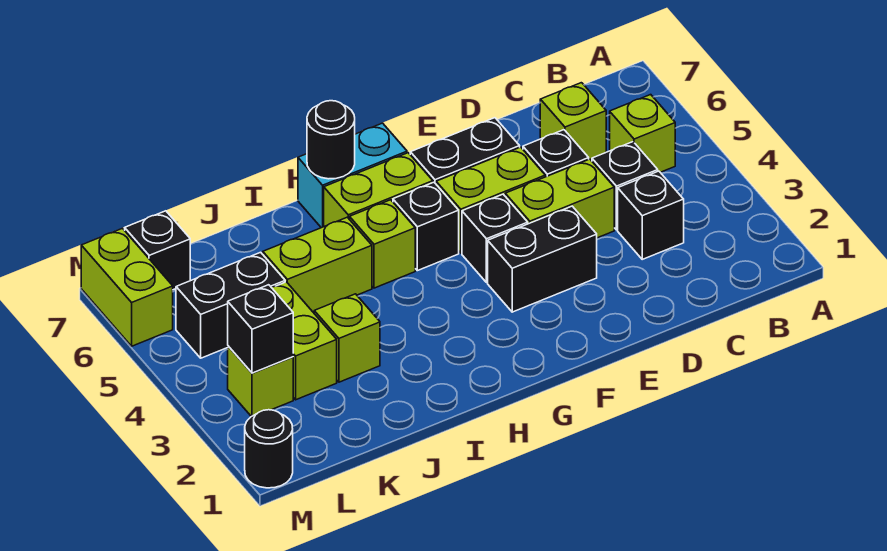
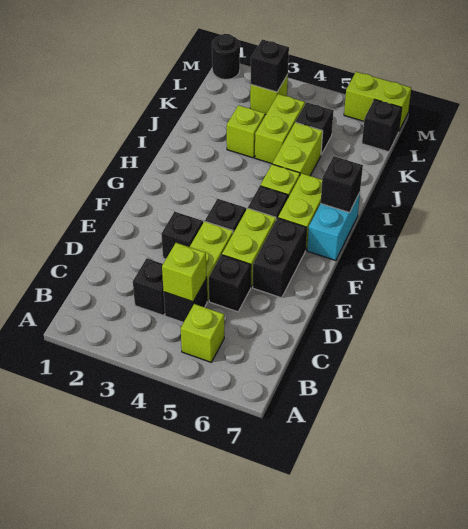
lime brick C6 level 1 -> lime brick C4 level 2
black brick E3:F3 level 1 -> black brick E3 level 1
black round brick H7 level 2 -> black brick H7 level 2
lime brick K3:K4 level 1 -> lime brick J4:K4 level 1
black brick K5:L5 level 1 -> black brick K5 level 1

